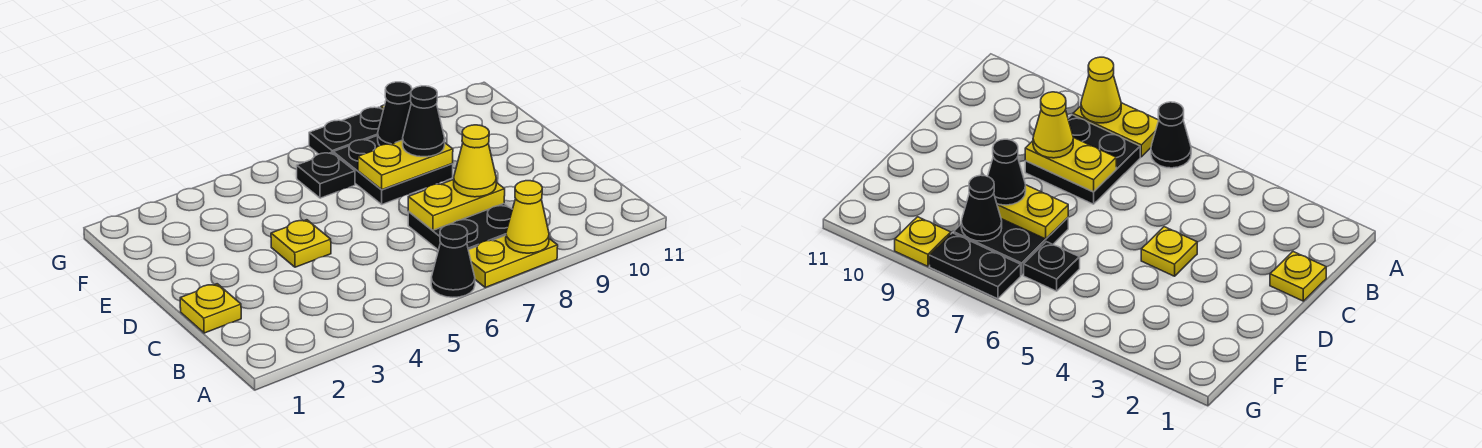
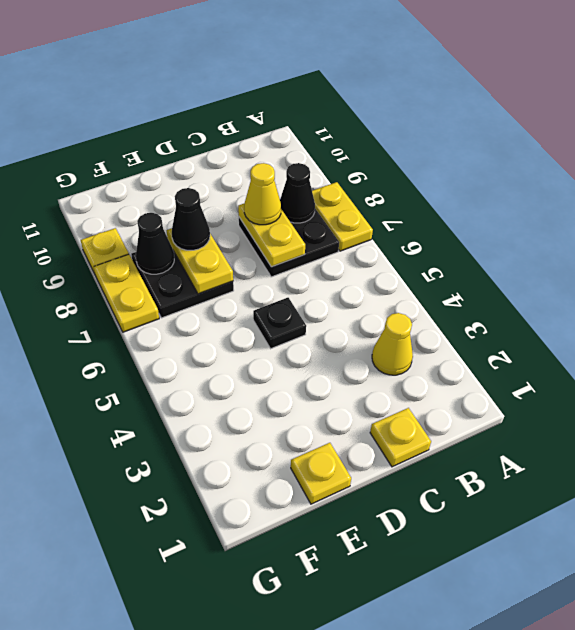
black cone A6 level 1 -> black cone B8 level 2
yellow cone A8 level 2 -> yellow cone B3 level 1
yellow plate D4 level 1 -> yellow plate E1 level 1
black plate F6 level 1 -> black plate D5 level 1
black plate G7:G8 level 1 -> yellow plate G7:G8 level 1

